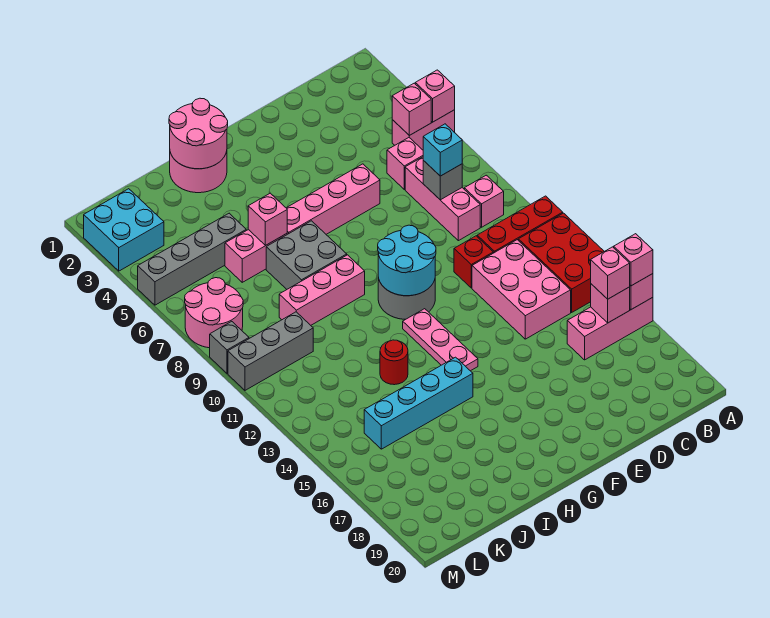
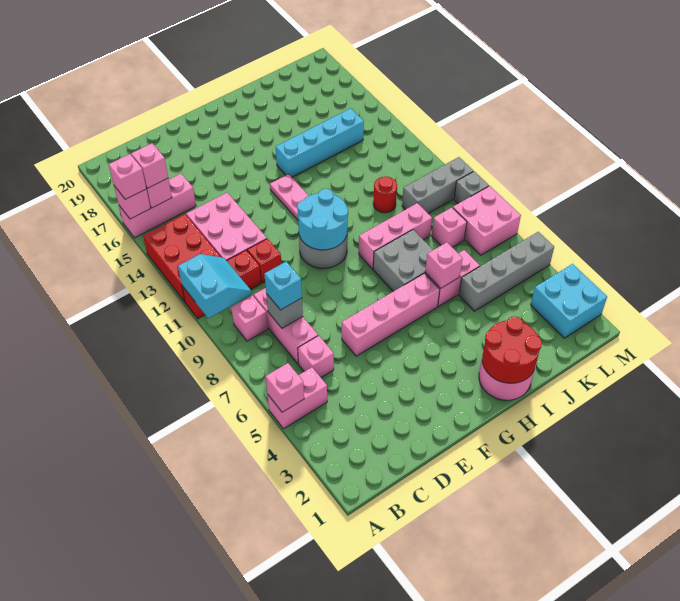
none -> cyan slope A10:B11 level 2 top A
pink brick B5 level 2 -> pink brick K8 level 1
pink round brick H1:I2 level 2 -> red round brick H1:I2 level 2
red round brick I13 level 1 -> red round brick J11 level 1
pink round brick L7:M8 level 1 -> pink brick L7:M8 level 1

